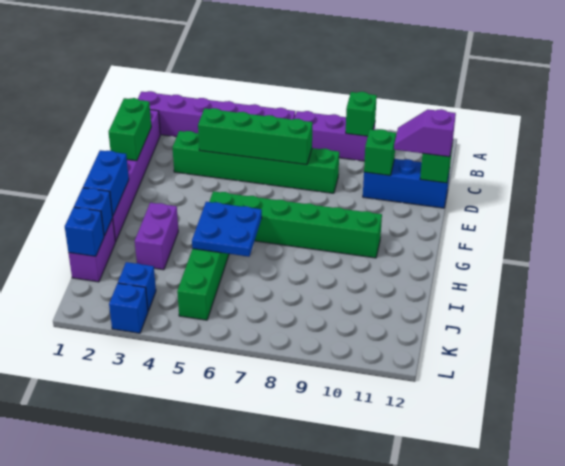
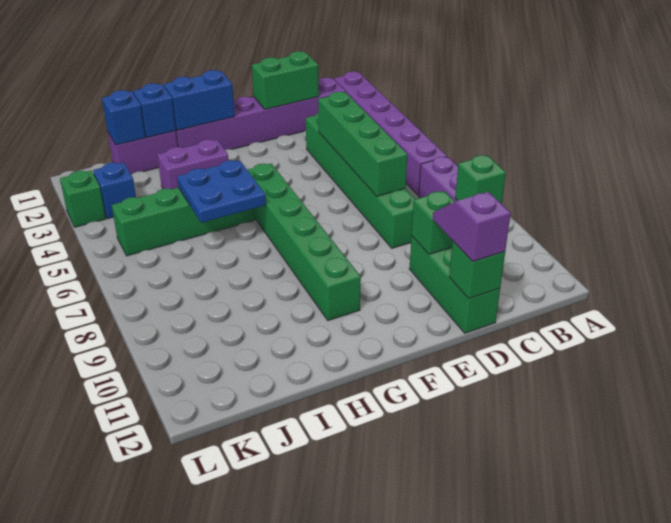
blue brick D10:D12 level 1 -> green brick D10:D12 level 1
blue brick L3 level 1 -> green brick L3 level 1

